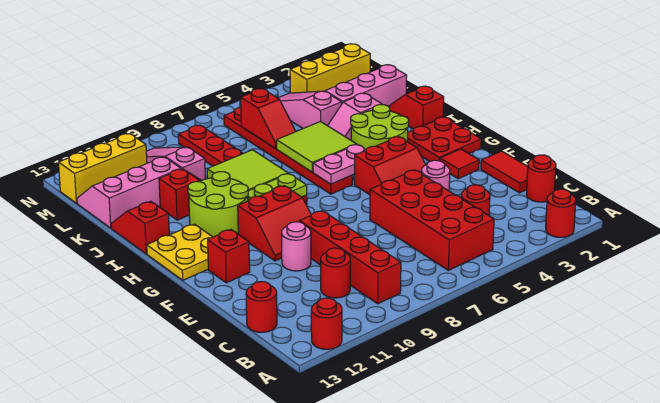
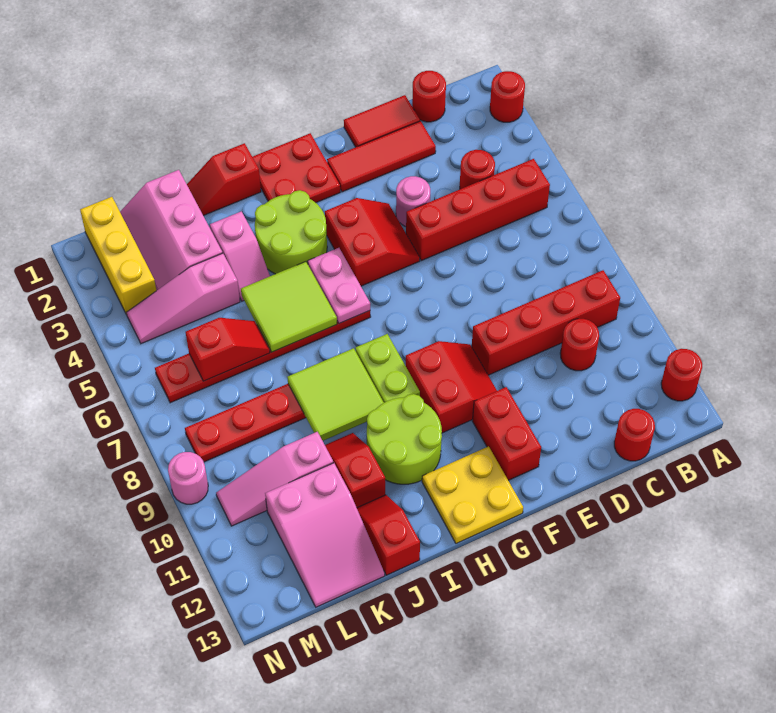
red brick B5:E6 level 1 -> red brick B5:E5 level 1
pink round brick E10 level 1 -> pink round brick N9 level 1
red tile F2 level 1 -> red tile D2:F2 level 1
red brick F12 level 1 -> red brick F11:F12 level 1
red slope I13:J13 level 1 top I -> red slope J12:J13 level 1 top 13
pink slope K11:L13 level 1 top K -> pink slope K11:L13 level 1 top 11
yellow brick M11:M13 level 1 -> none

